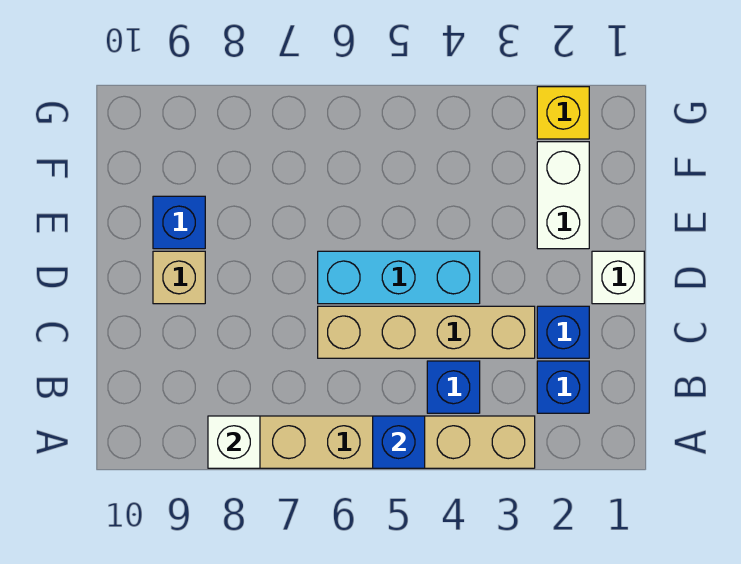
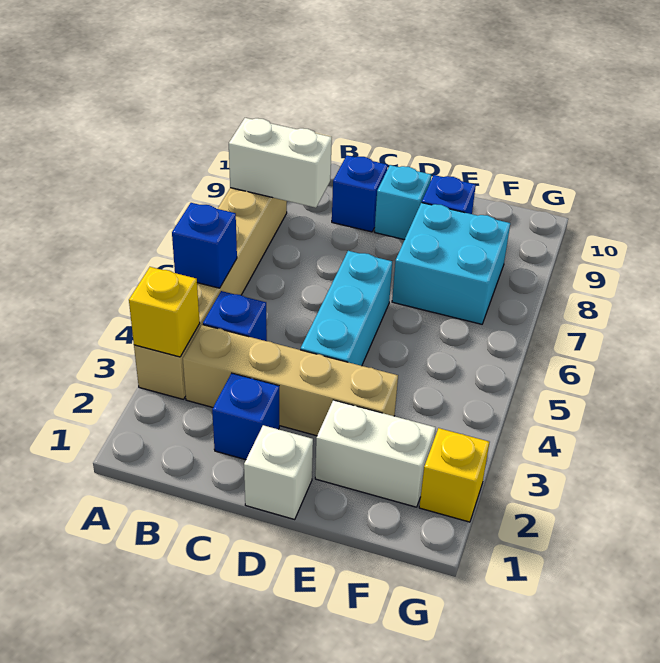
none -> yellow brick A3 level 2
white brick A8 level 2 -> white brick A8:B8 level 2
blue brick B2 level 1 -> blue brick C9 level 1
tan brick C3:C6 level 1 -> tan brick B3:E3 level 1
tan brick D9 level 1 -> cyan brick D9 level 1
none -> cyan brick E7:F8 level 1

